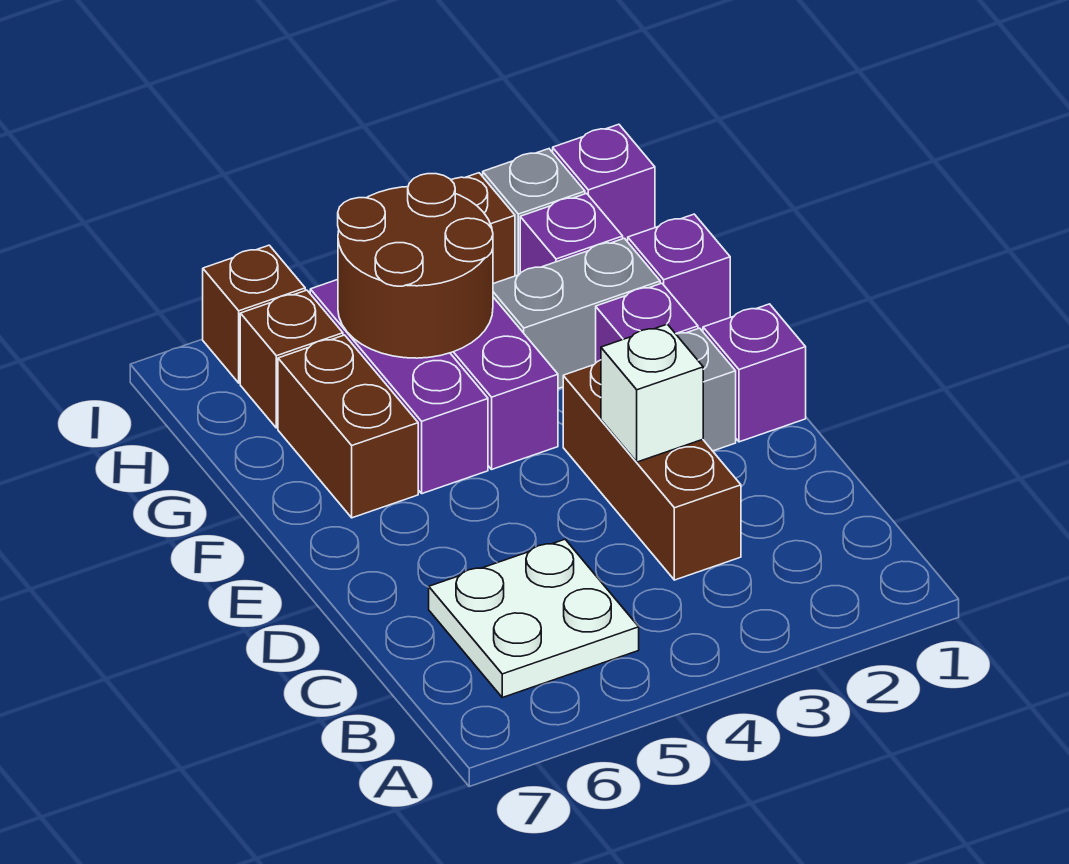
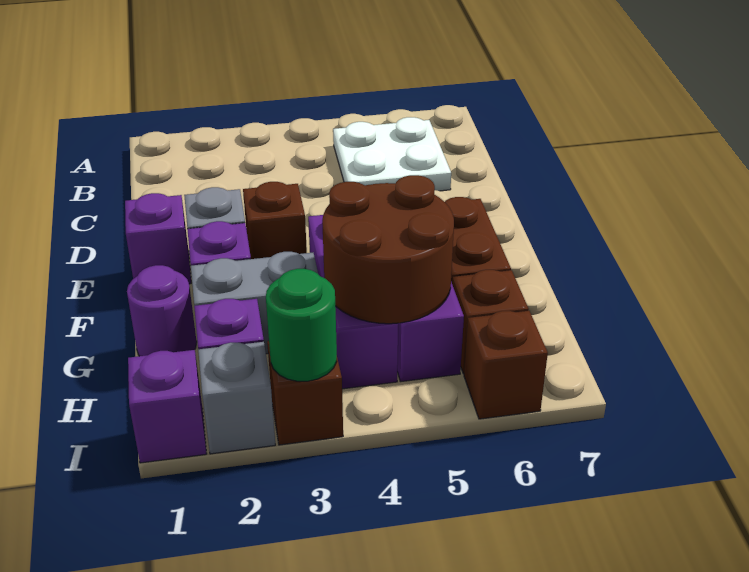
brown brick C3:E3 level 1 -> brown brick E3 level 1
white brick D3 level 2 -> none
purple brick G1 level 1 -> purple round brick G1 level 1
none -> green round brick I3 level 2

